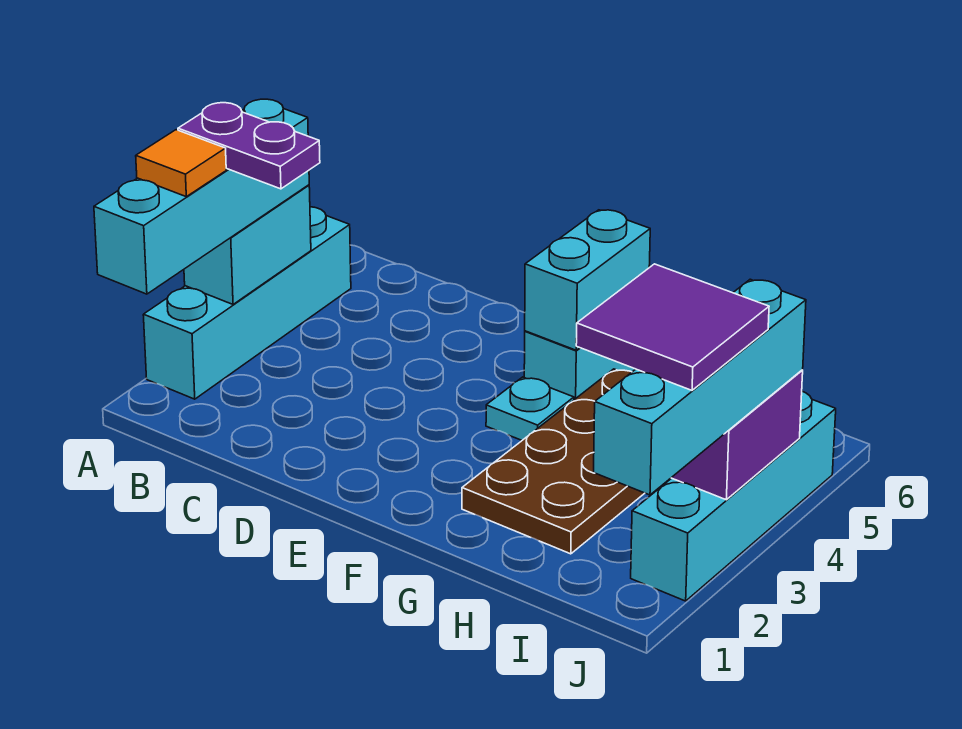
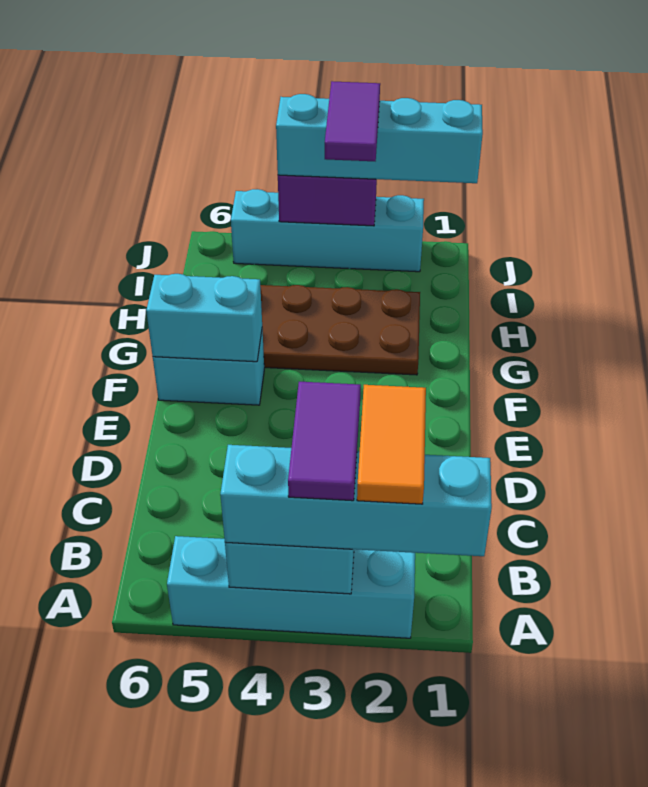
orange tile A2 level 4 -> orange tile A2:B2 level 4
purple plate A3:B3 level 4 -> purple tile A3:B3 level 4
cyan plate F4 level 1 -> none
purple tile I2:J3 level 4 -> purple tile I3:J3 level 4

